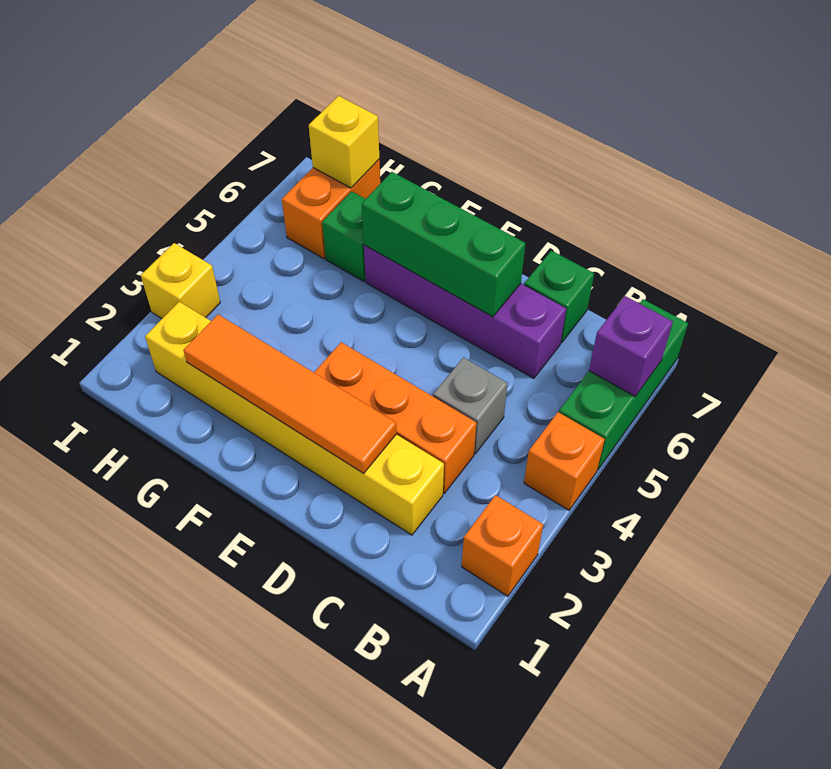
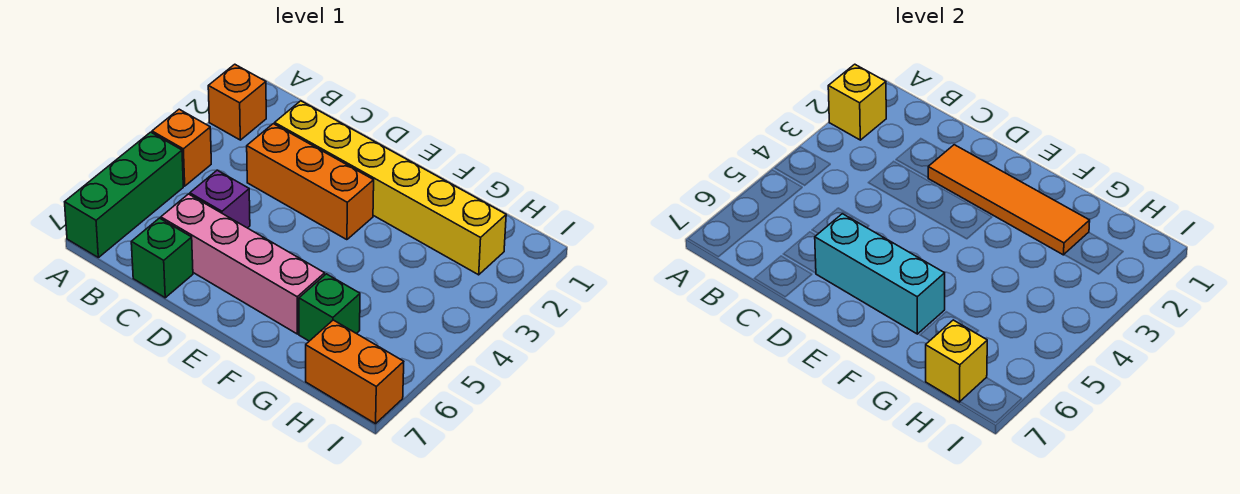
purple brick A6 level 2 -> purple brick C5 level 1
grey brick C4 level 1 -> none
purple brick C6:F6 level 1 -> pink brick C6:F6 level 1
green brick D6:F6 level 2 -> cyan brick D6:F6 level 2
orange brick H6:H7 level 1 -> orange brick H7:I7 level 1
yellow brick I3 level 1 -> yellow brick A2 level 2

